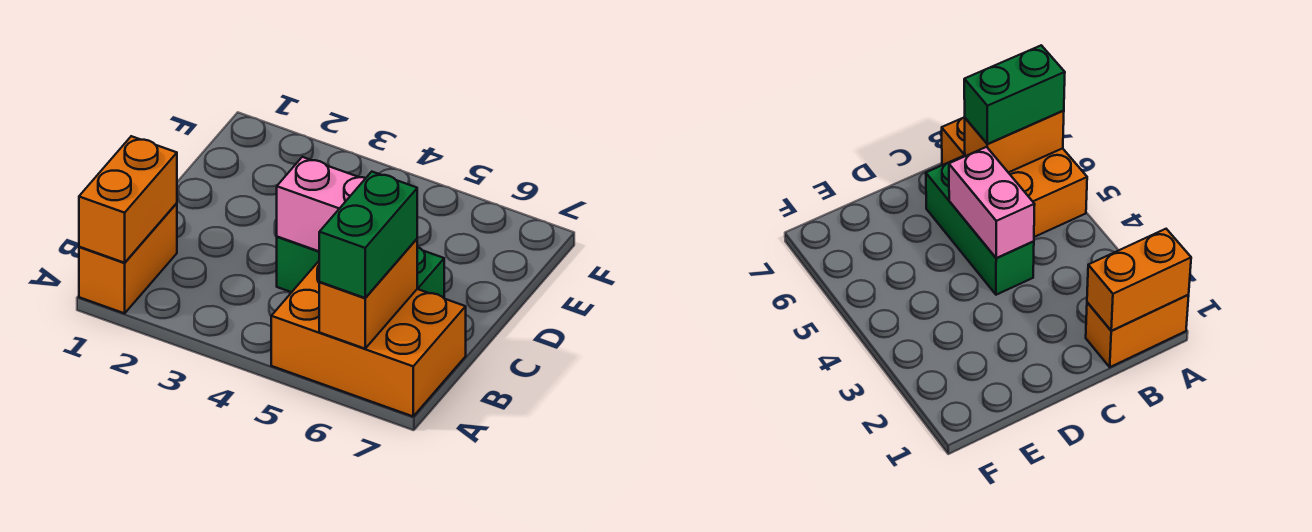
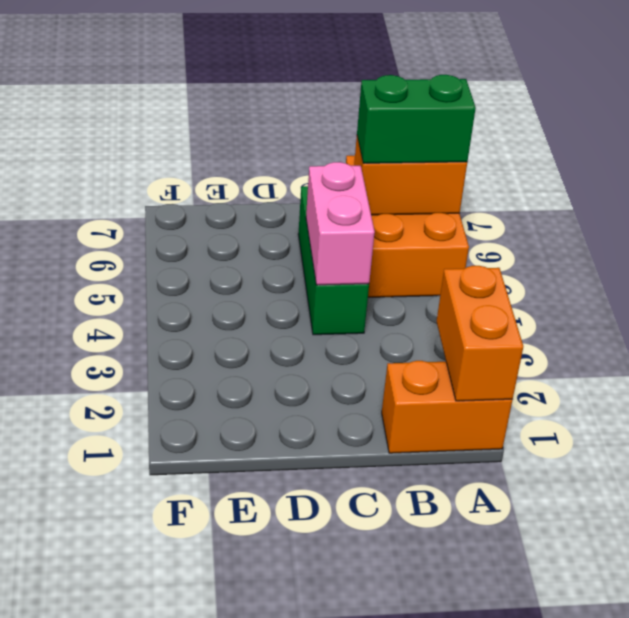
orange brick A1:B1 level 2 -> orange brick A1:A2 level 2

